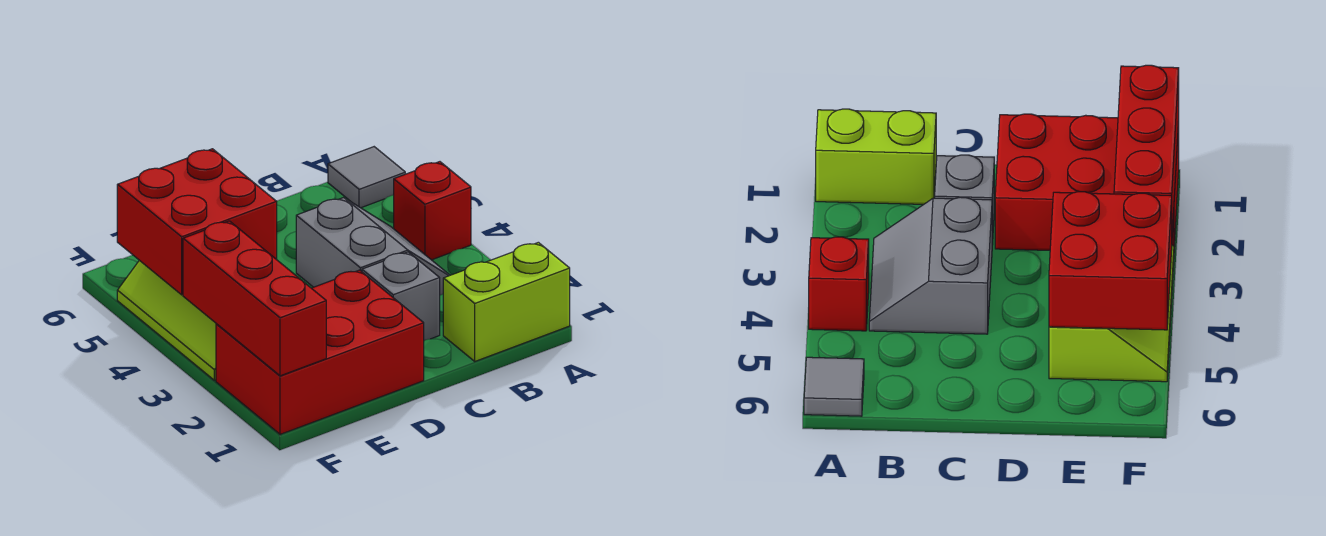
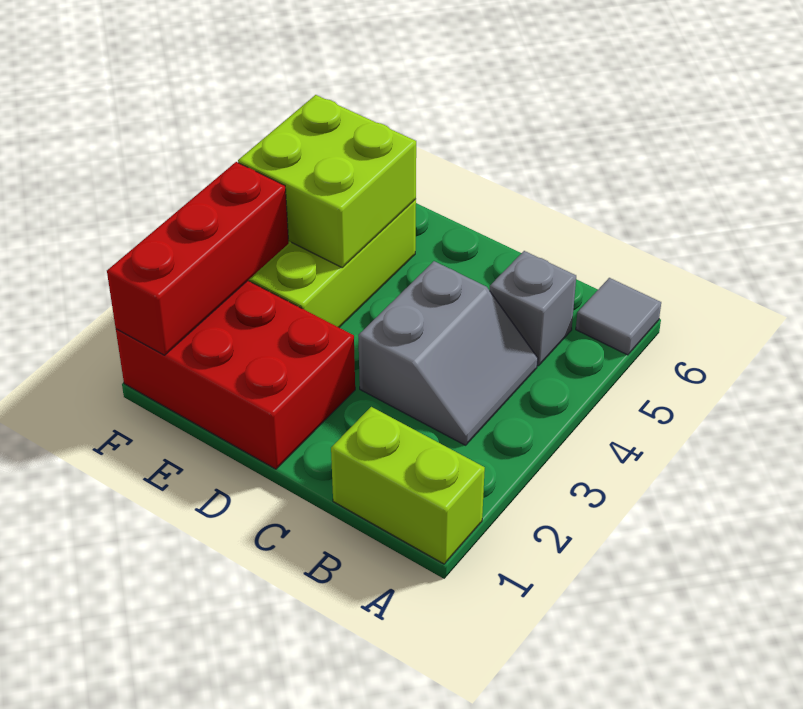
red brick A4 level 1 -> none
grey brick C2 level 1 -> grey brick B5 level 1
red brick E4:F5 level 2 -> lime brick E4:F5 level 2

